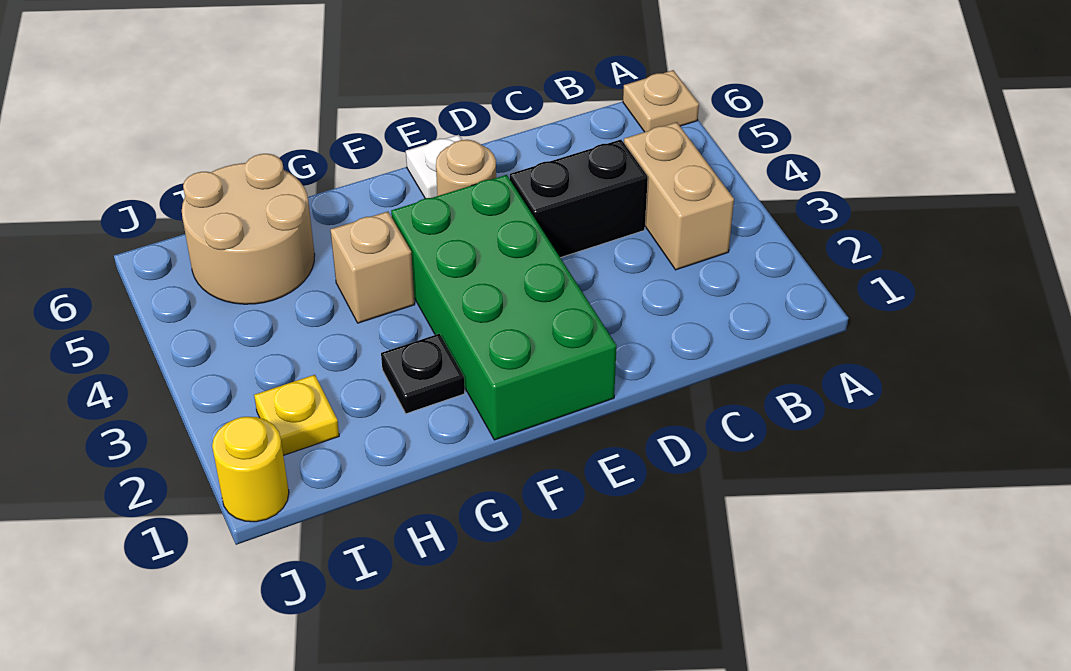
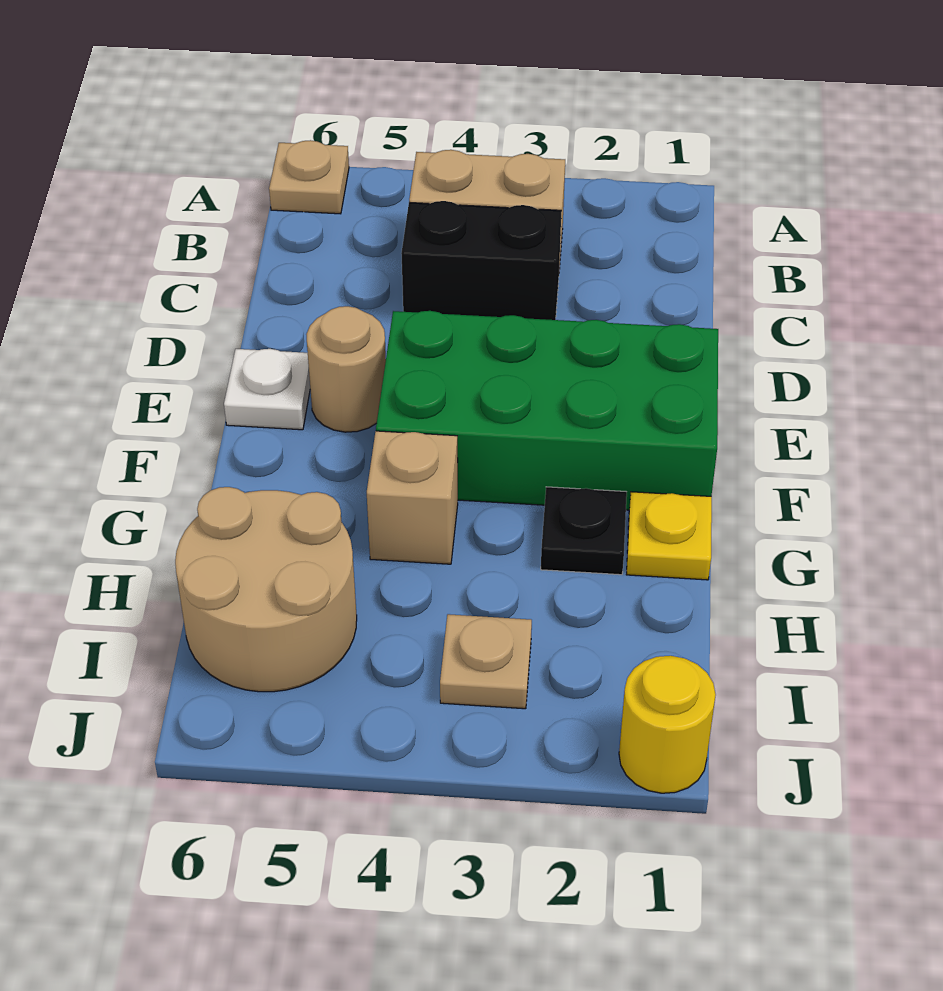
black brick C4:D4 level 1 -> black brick C3:C4 level 1
yellow plate I2 level 1 -> yellow plate G1 level 1
none -> tan plate I3 level 1

